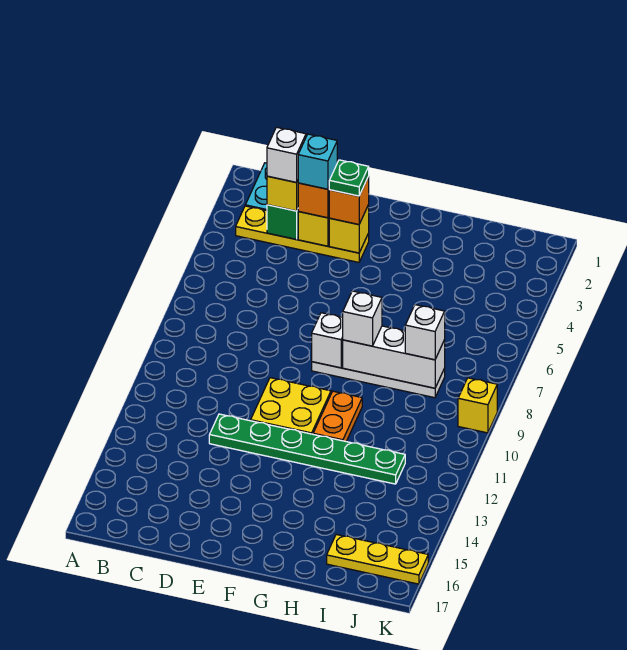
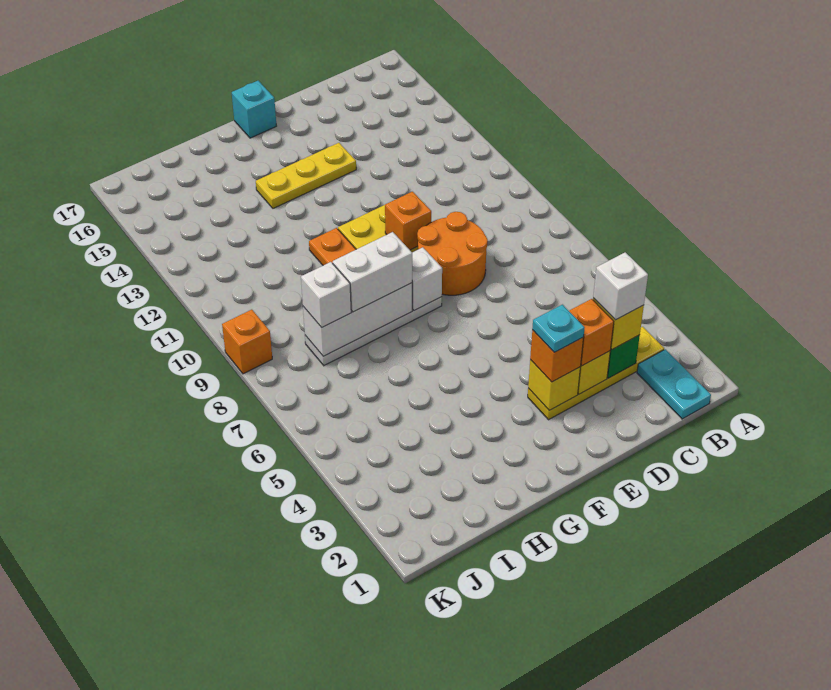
cyan brick D3 level 4 -> cyan brick F17 level 1
none -> orange round brick D8:E9 level 1
green plate D12:I12 level 1 -> none
green plate E3 level 4 -> cyan plate E3 level 4
none -> orange brick E10 level 2
white brick G8 level 3 -> white brick G8:H8 level 3
yellow plate I16:K16 level 1 -> yellow plate E14:G14 level 1
yellow brick K9 level 1 -> orange brick K9 level 1

